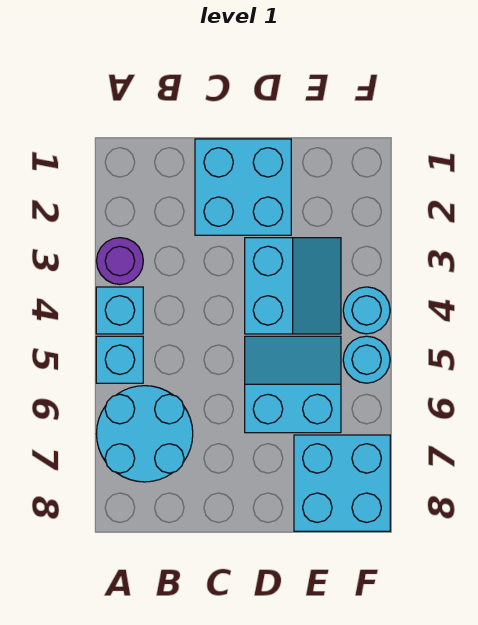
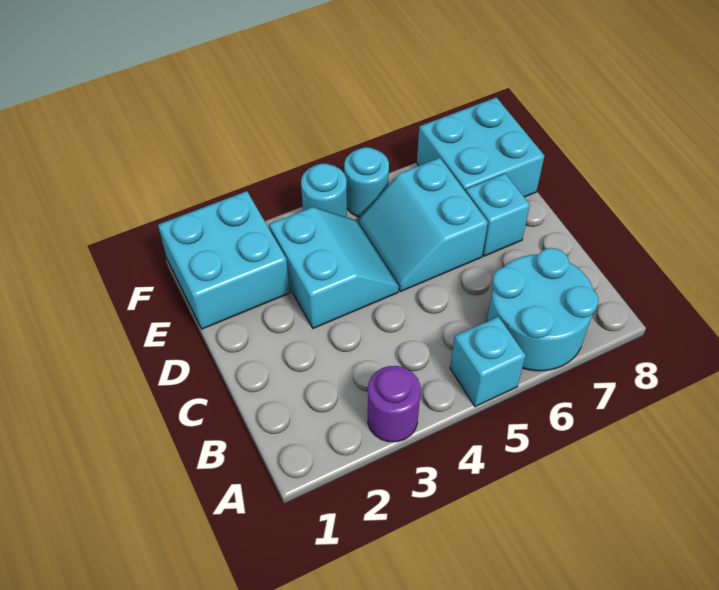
cyan brick A4 level 1 -> cyan brick D7 level 1
cyan brick C1:D2 level 1 -> cyan brick E1:F2 level 1
cyan slope D3:E4 level 1 top D -> cyan slope D3:E4 level 1 top 3

